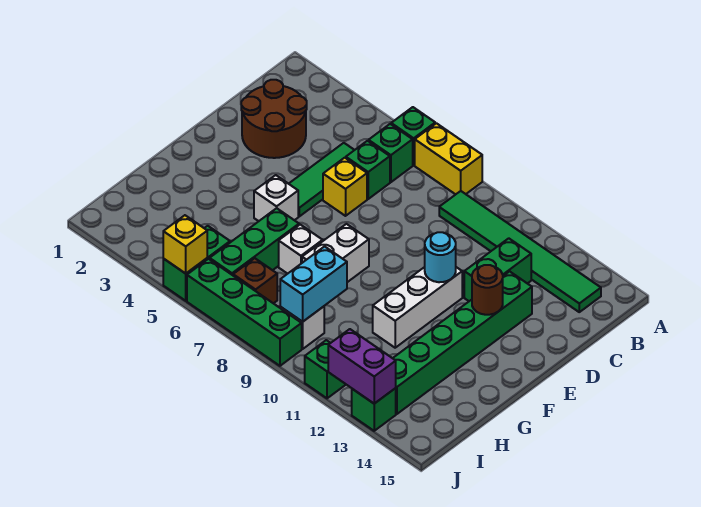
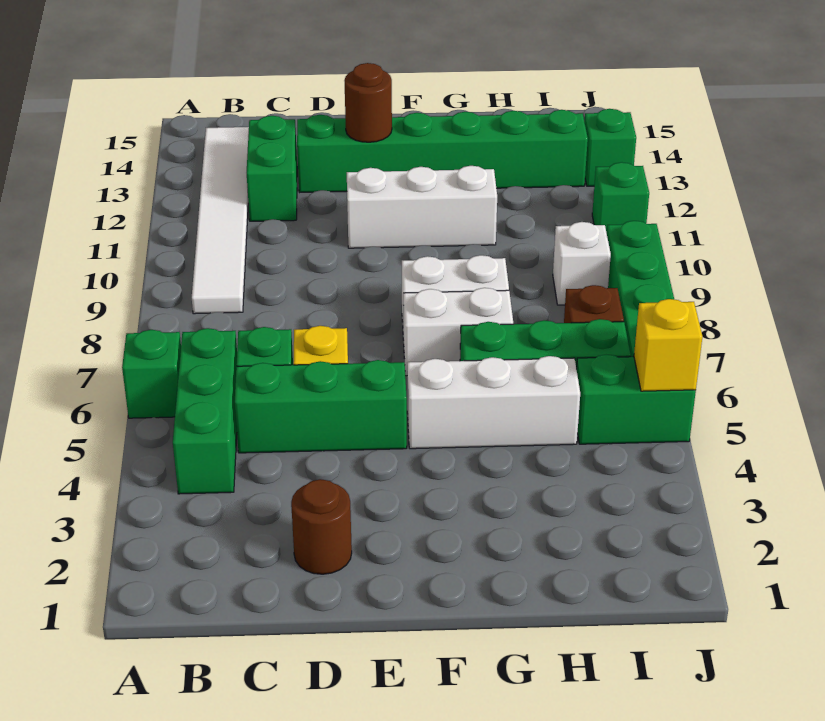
yellow brick A7:A8 level 1 -> none
green brick B6 level 1 -> green brick B4:B6 level 1
green tile B9:B14 level 1 -> white tile B9:B14 level 1
brown round brick C2:D3 level 1 -> brown round brick D2 level 1
green tile C5:E5 level 1 -> green brick C5:E5 level 1
green brick C12:D12 level 1 -> green brick C12:C13 level 1
cyan round brick E11 level 2 -> none
white brick F5 level 1 -> white brick F5:H5 level 1
white brick G7 level 1 -> white brick F7:G7 level 1
cyan brick H9:I9 level 2 -> none
purple brick J12:J13 level 2 -> none

